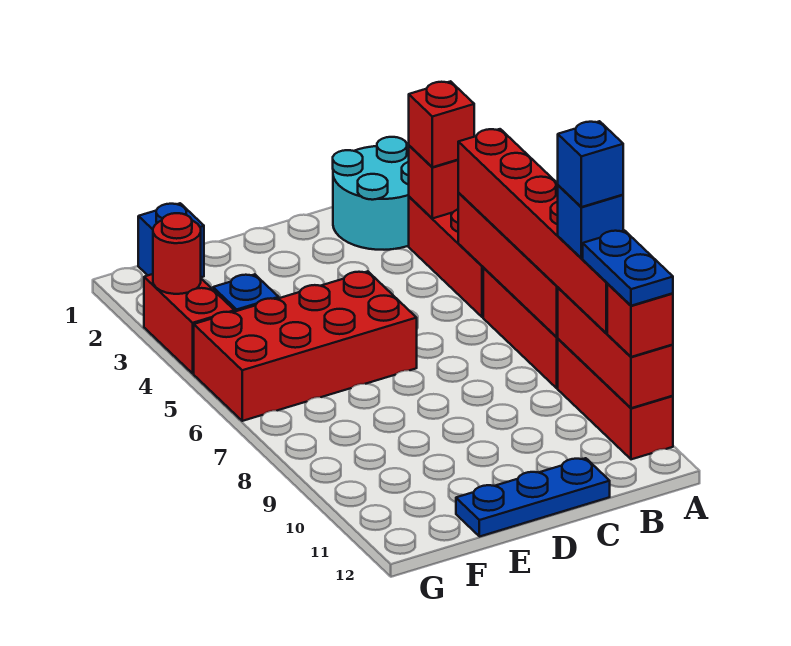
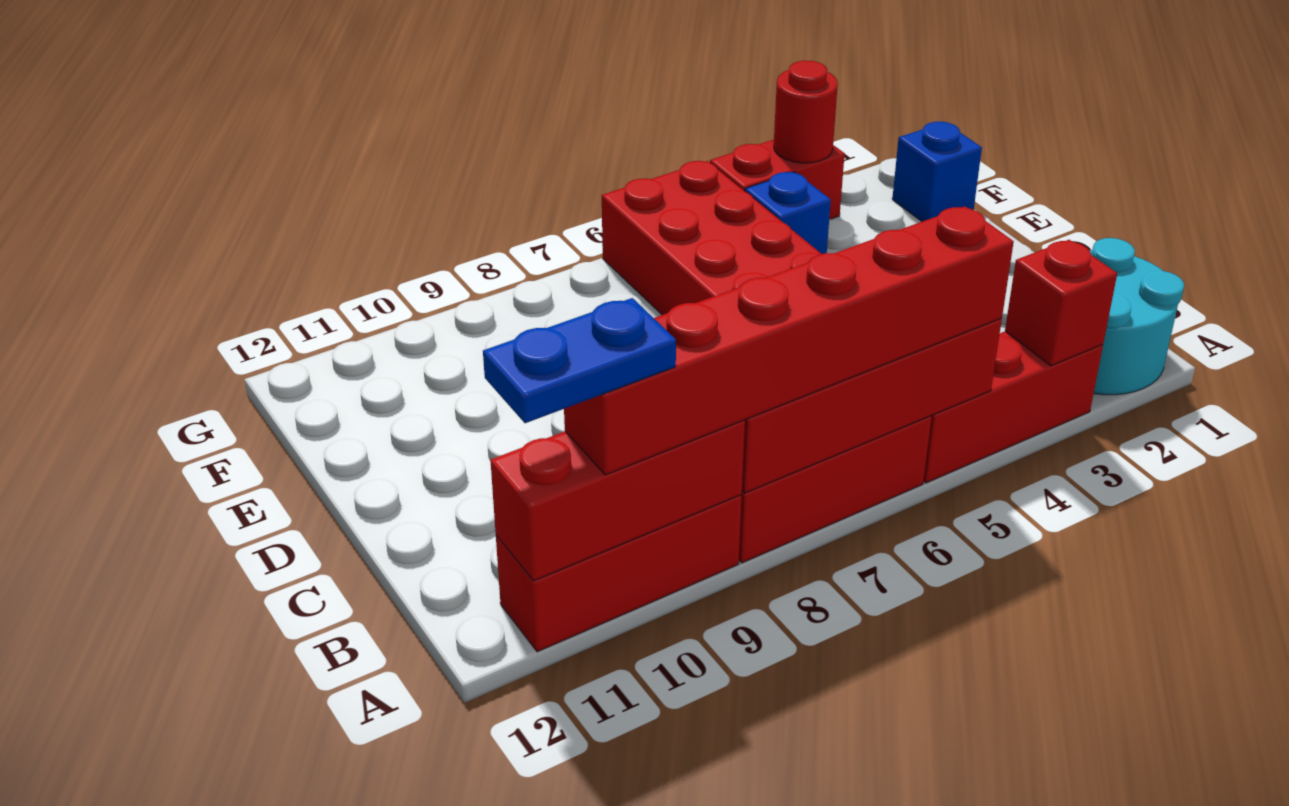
red brick A3 level 3 -> none
blue brick A9 level 4 -> none
blue brick A9 level 5 -> none
red brick A11 level 3 -> none
blue plate C12:E12 level 1 -> none

